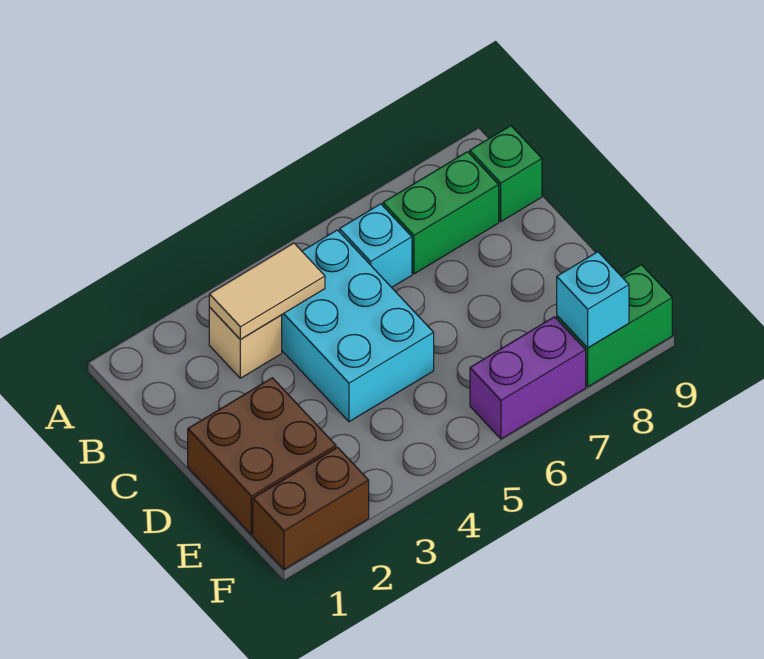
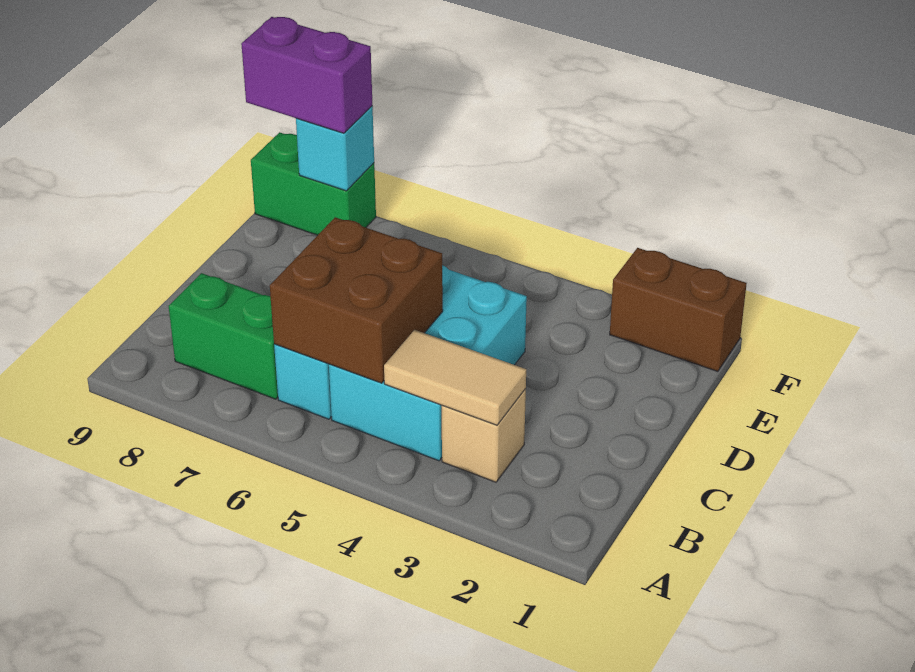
green brick B9 level 1 -> none
brown brick D1:E2 level 1 -> brown brick B5:C6 level 2
purple brick F6:F7 level 1 -> purple brick F8:F9 level 3

